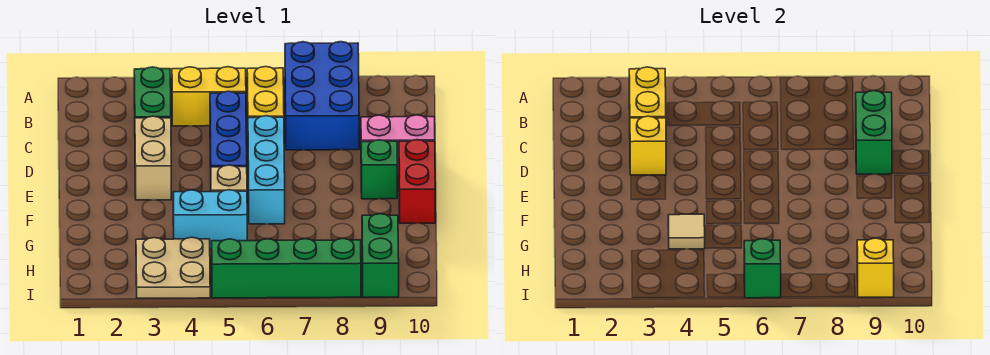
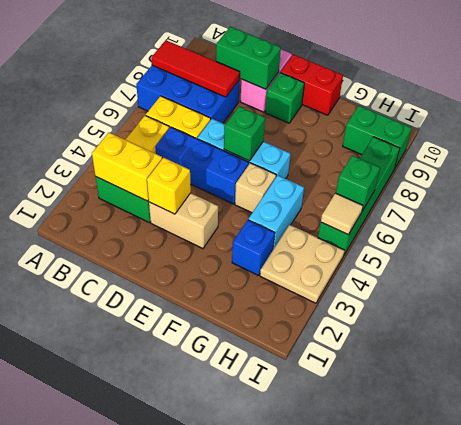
none -> red tile A8:C8 level 2
none -> green brick E6 level 2
none -> blue brick G3 level 1
tan tile G4 level 2 -> tan tile I5 level 2
yellow brick I9 level 2 -> none

